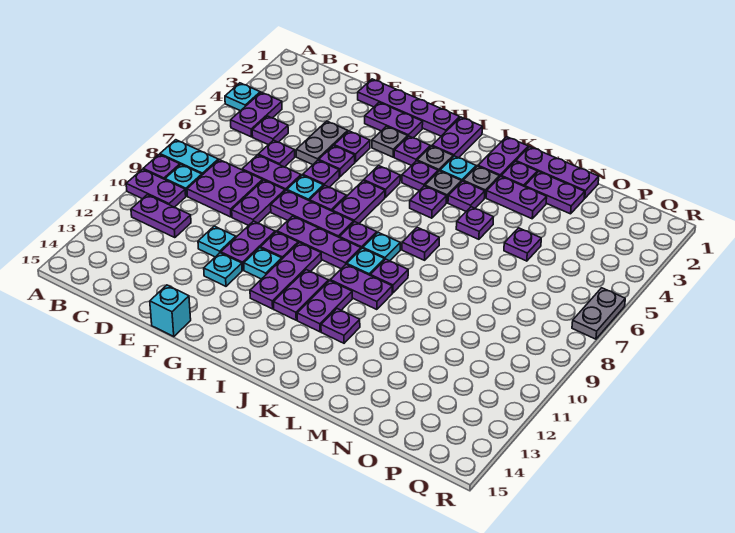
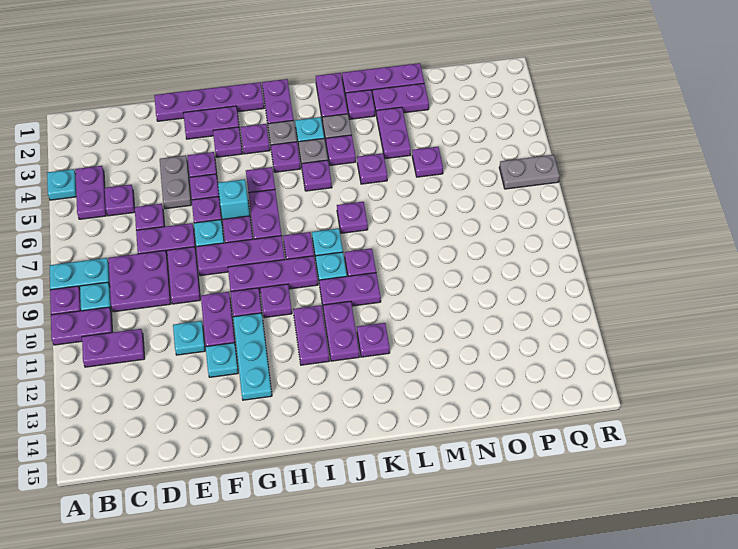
cyan brick F15 level 1 -> cyan brick G6 level 1
grey plate G3 level 1 -> purple plate G3 level 1
cyan plate G11 level 1 -> cyan plate G11:G13 level 1
purple plate H10:H12 level 1 -> purple plate H10 level 1
purple plate L3:M3 level 1 -> purple plate M3:M4 level 1
grey plate R6:R7 level 1 -> grey plate Q6:R6 level 1

